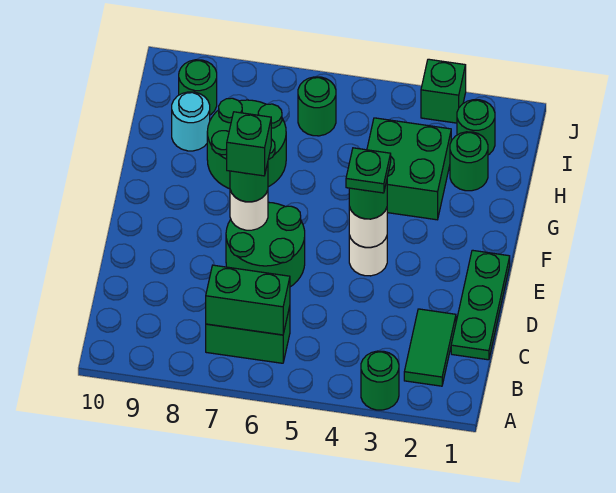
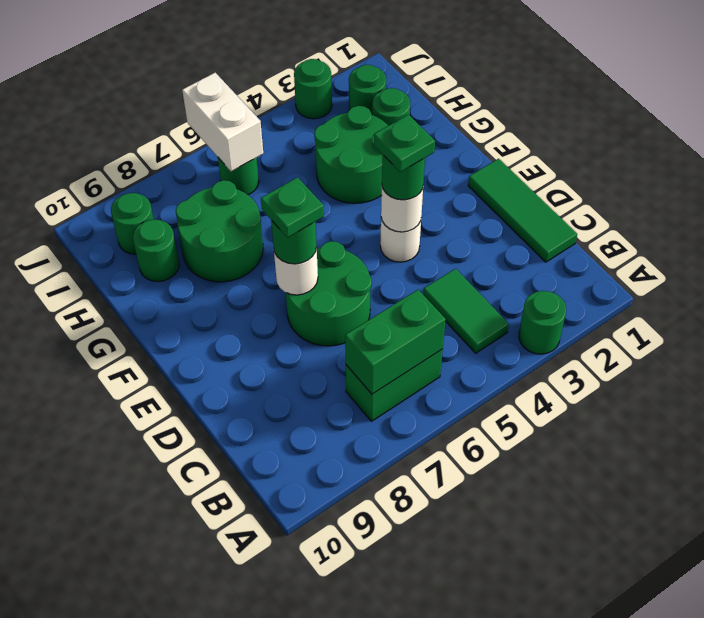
green tile B2:C2 level 1 -> green tile B4:C4 level 1
green plate C1:E1 level 1 -> green tile C1:E1 level 1
green brick E7 level 4 -> green plate E7 level 4
green brick G3:H4 level 1 -> green round brick G3:H4 level 1
cyan round brick H9 level 1 -> green round brick H9 level 1
none -> white brick I6:J6 level 2
green brick J3 level 1 -> green round brick J3 level 1

